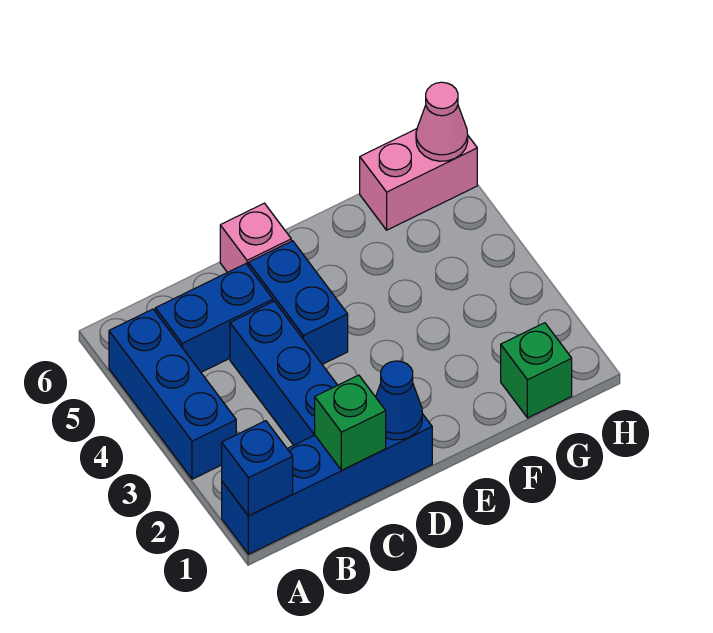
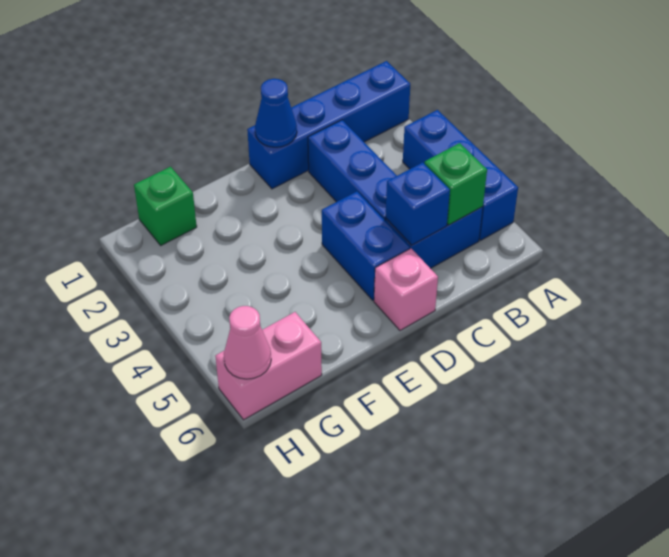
blue brick A1 level 2 -> blue brick C5 level 2
green brick C1 level 2 -> green brick B5 level 2

